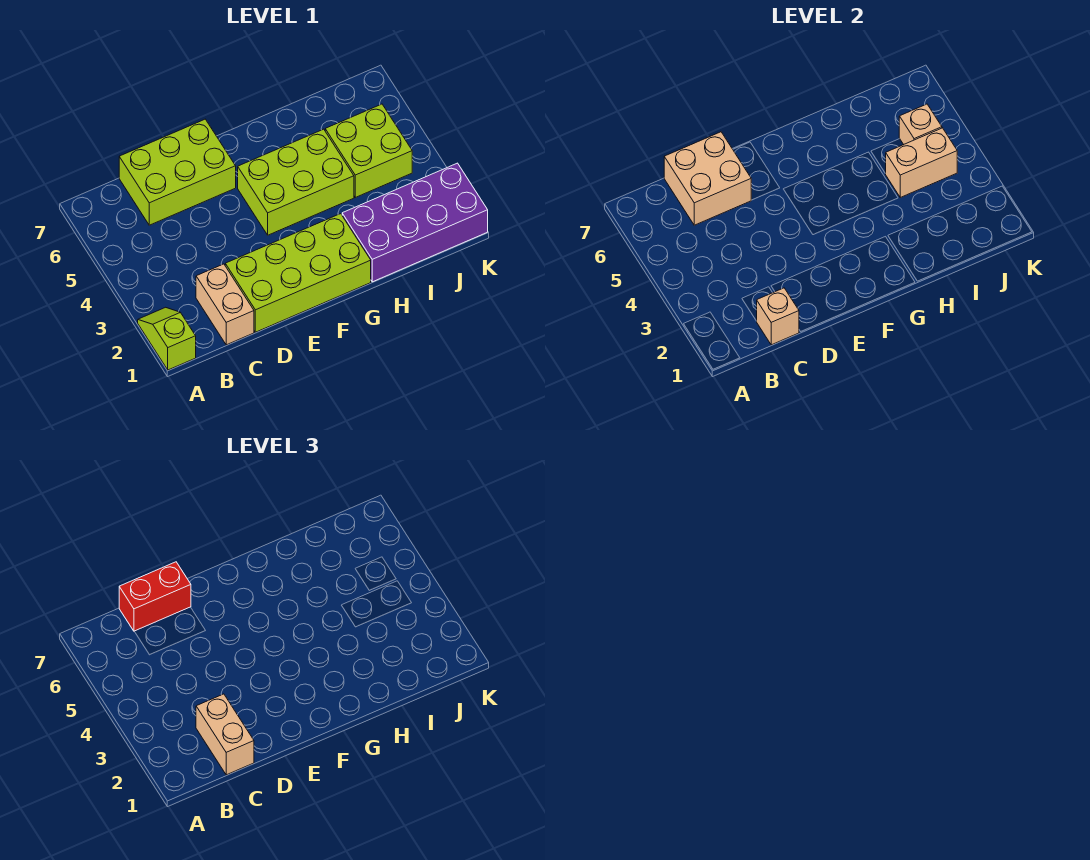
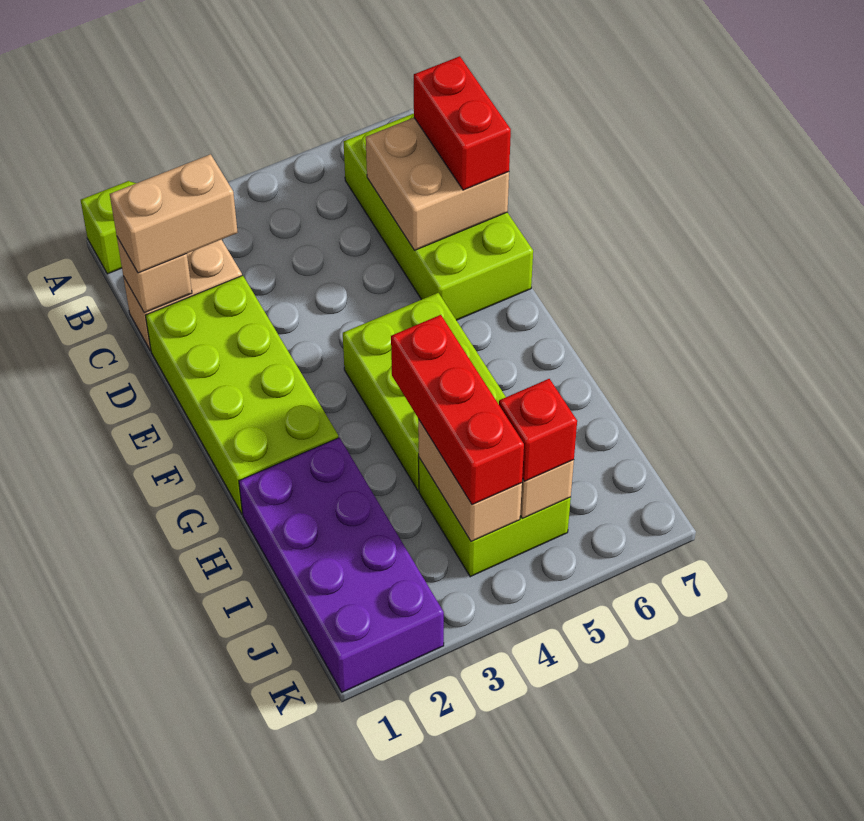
lime brick C6:E7 level 1 -> lime brick B6:E7 level 1
none -> red brick H4:J4 level 3
none -> red brick J5 level 3

